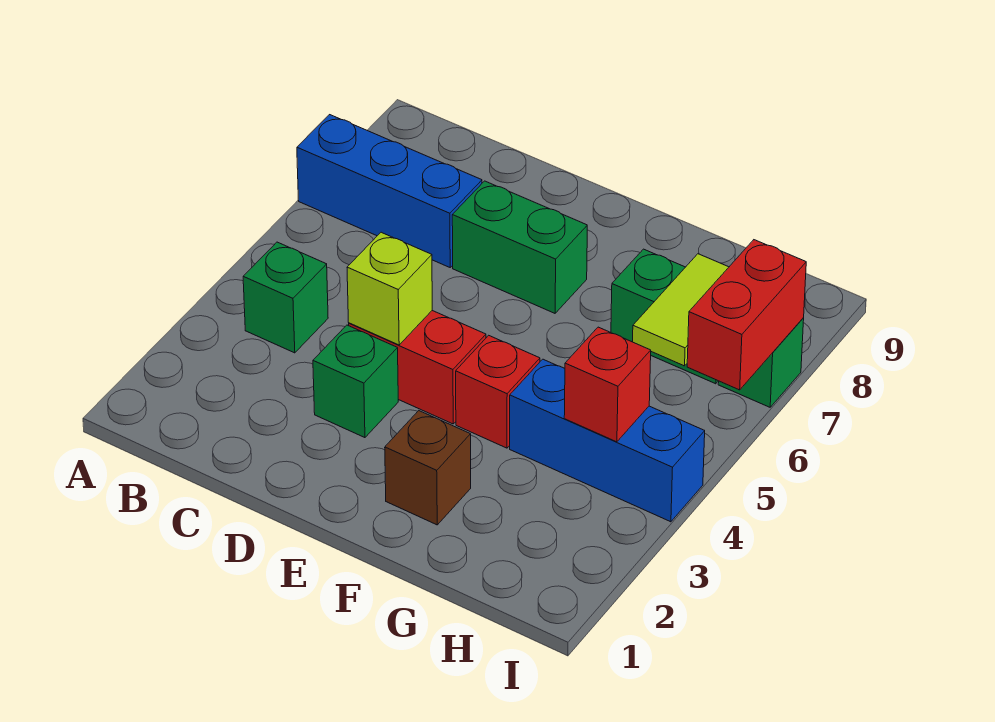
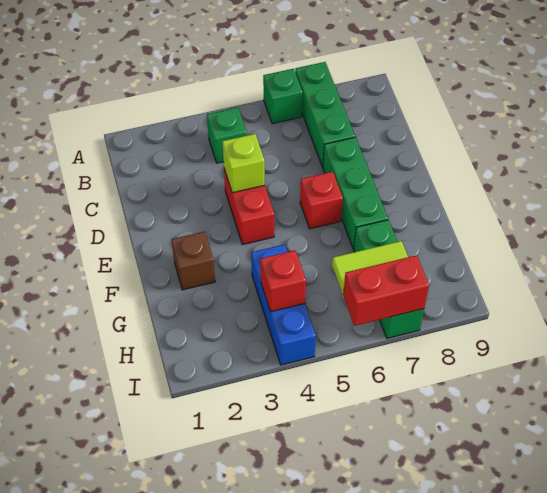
blue brick A7:C7 level 1 -> green brick A7:C7 level 1
green brick D3 level 1 -> green brick A6 level 1
green brick D7:E7 level 1 -> green brick D7:F7 level 1
red brick F4 level 1 -> red brick E6 level 1

